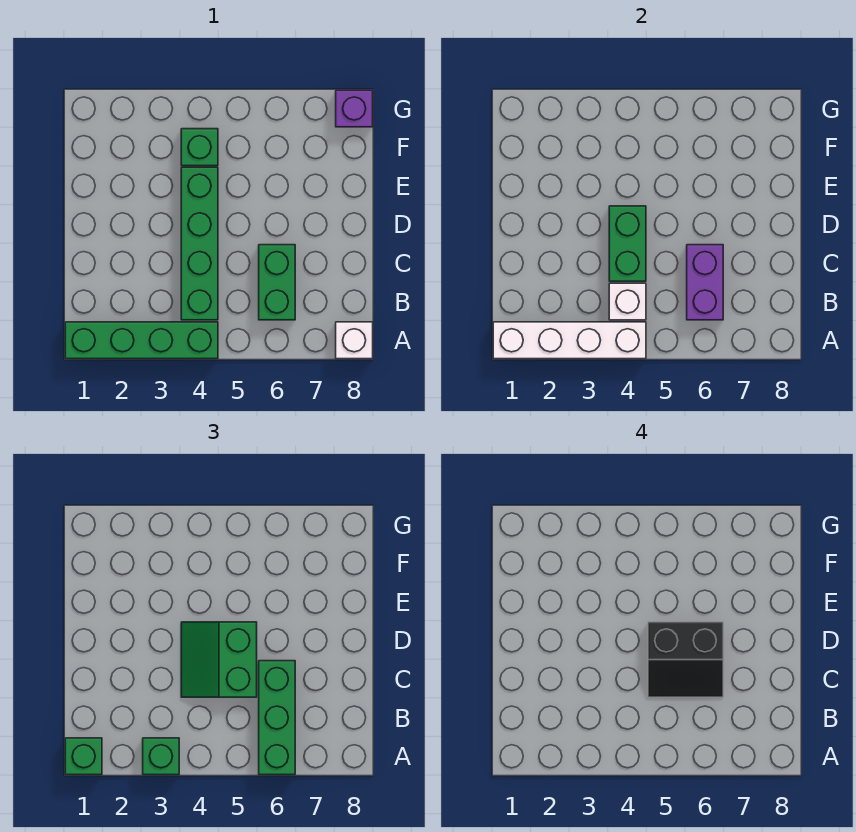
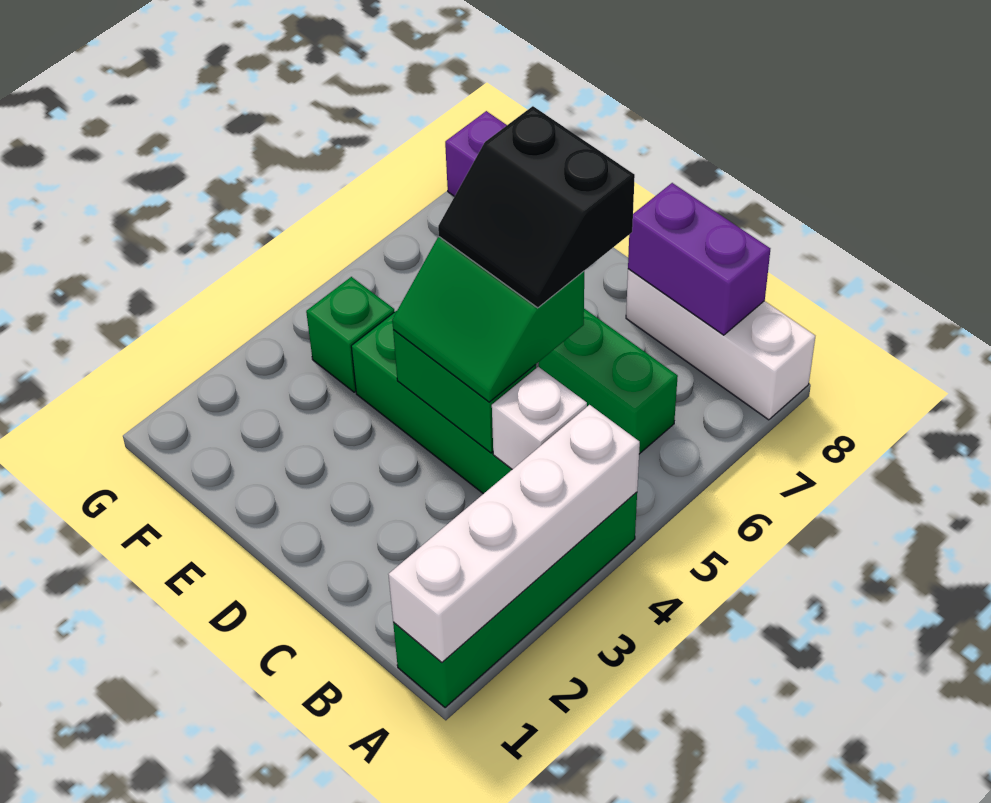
green brick A1 level 3 -> none
green brick A3 level 3 -> none
green brick A6:C6 level 3 -> none
white brick A8 level 1 -> white brick A8:C8 level 1
purple brick B6:C6 level 2 -> purple brick B8:C8 level 2
black slope C5:D6 level 4 top D -> black slope C5:D6 level 4 top 6

